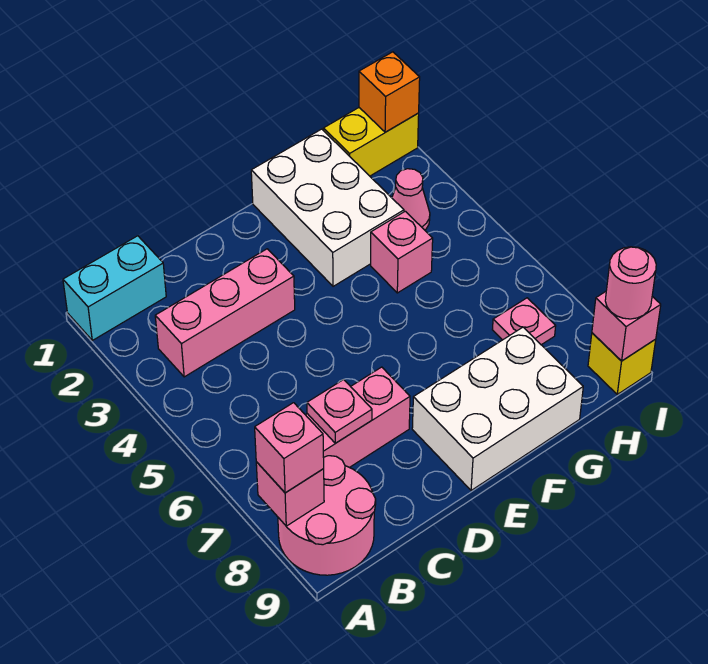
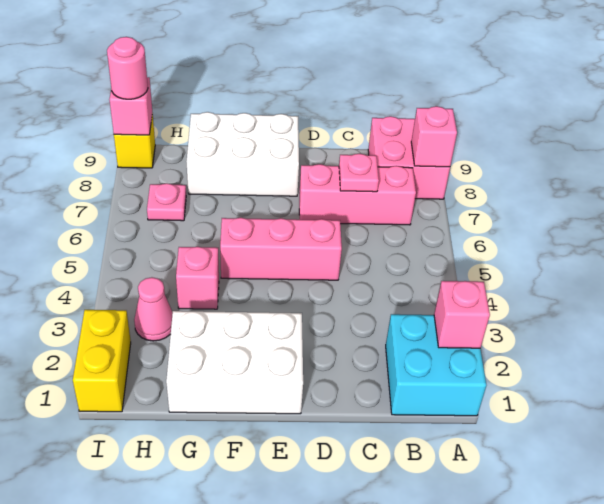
cyan brick A1:B1 level 1 -> cyan brick A1:B2 level 1
pink round brick A8:B9 level 1 -> pink brick A8:B9 level 1
pink brick A8 level 3 -> pink brick A2 level 2
pink brick B3:D3 level 1 -> pink brick D5:F5 level 1
white brick F1:G3 level 1 -> white brick E1:G2 level 1
yellow brick H1:I1 level 1 -> yellow brick I1:I2 level 1
orange brick I1 level 2 -> none

